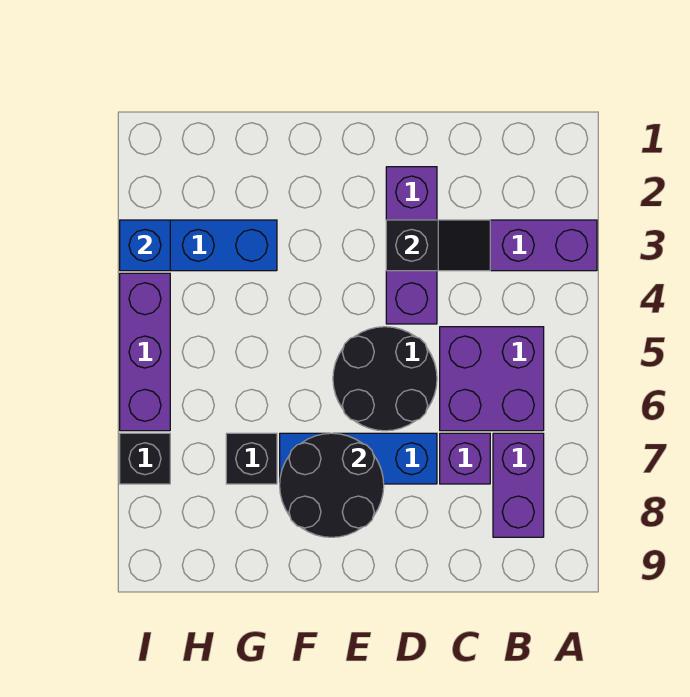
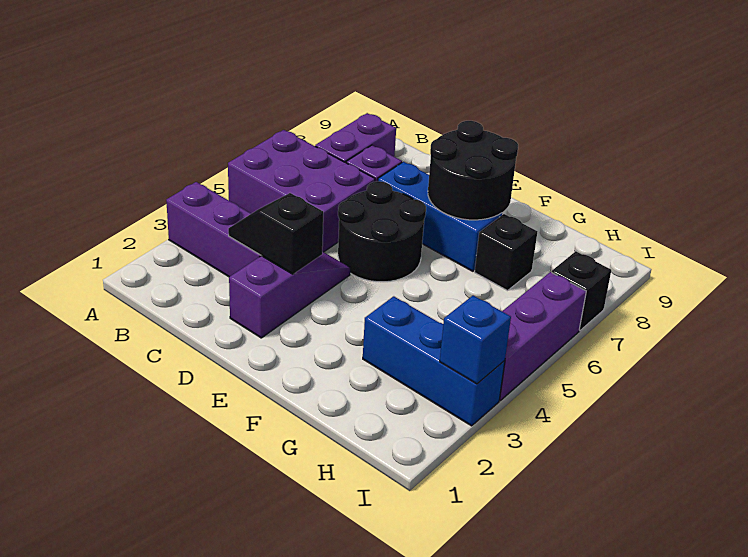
purple brick B5:C6 level 1 -> purple brick A5:C6 level 1
purple brick D2:D4 level 1 -> purple slope D2:D4 level 1 top 2

